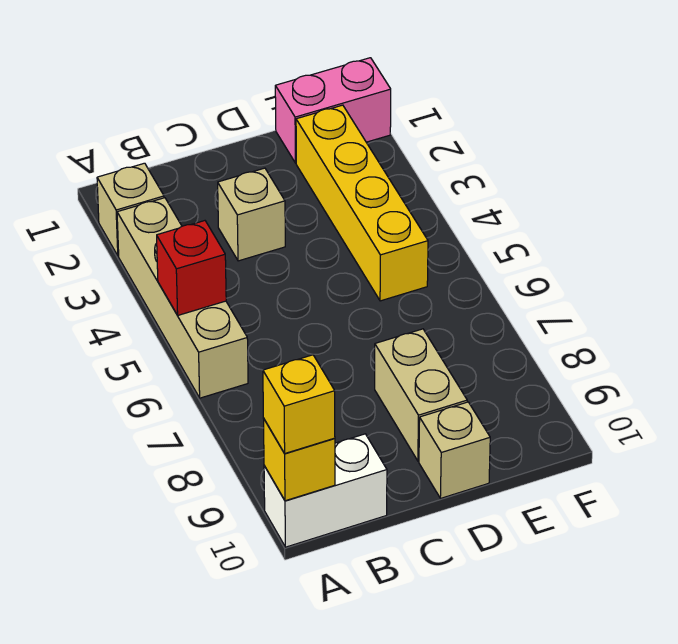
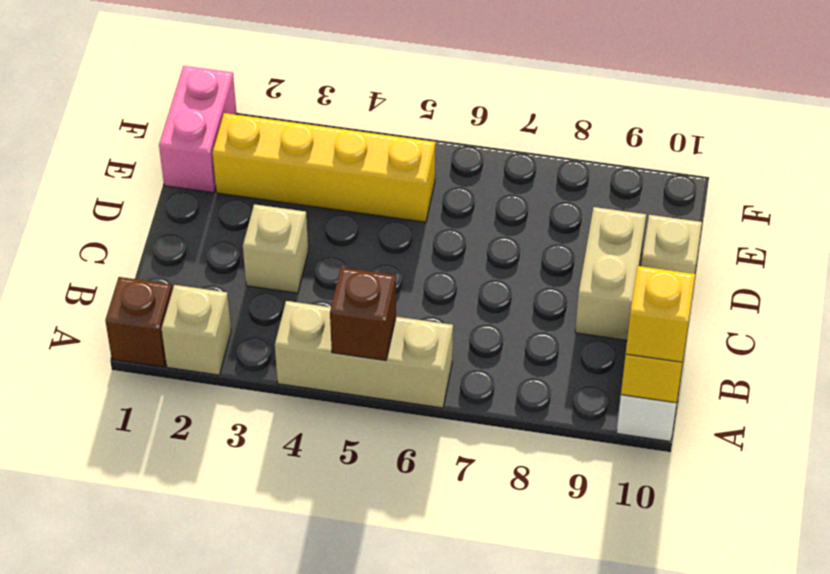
none -> brown brick A1 level 1
tan brick A3:A6 level 1 -> tan brick A4:A6 level 1
red brick A5 level 2 -> brown brick A5 level 2
tan brick D8:D9 level 1 -> tan brick C9:D9 level 1

